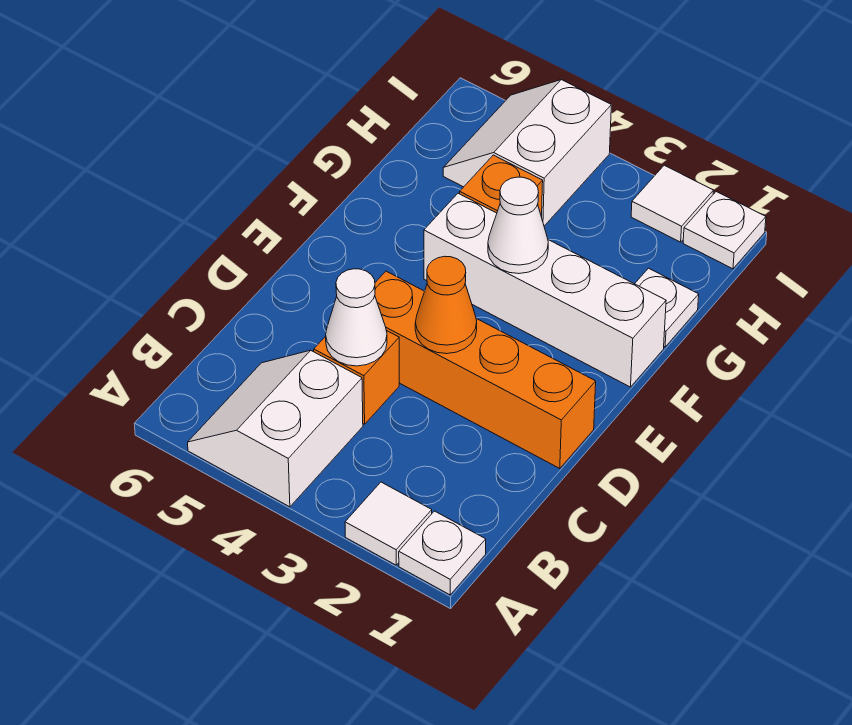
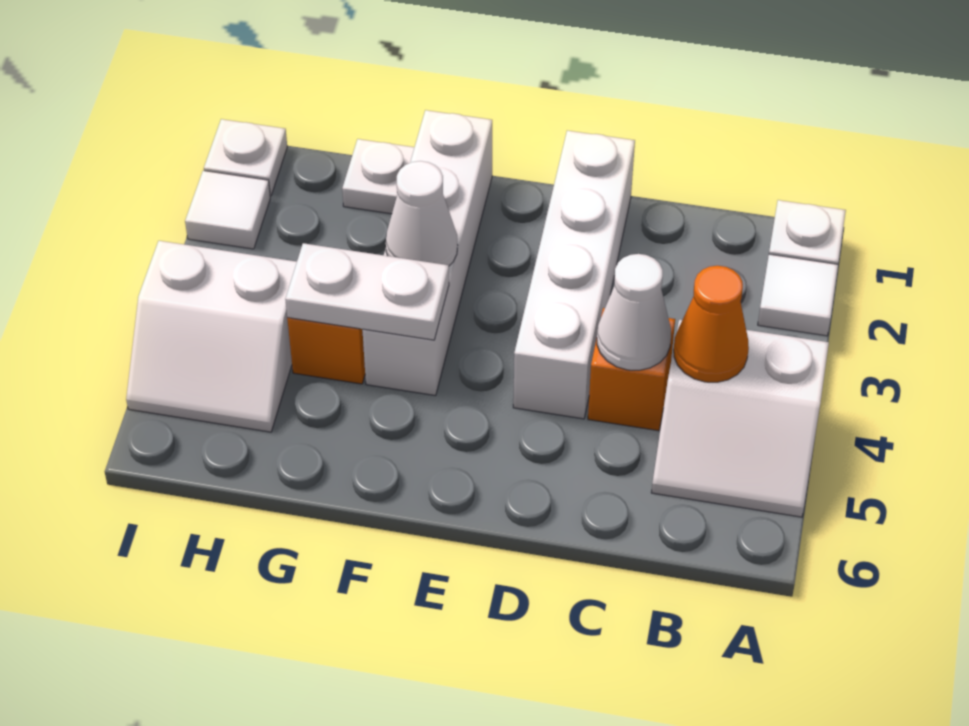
orange brick D1:D4 level 1 -> white brick D1:D4 level 1
orange cone D3 level 2 -> orange cone B4 level 2
none -> white plate F4:G4 level 2

